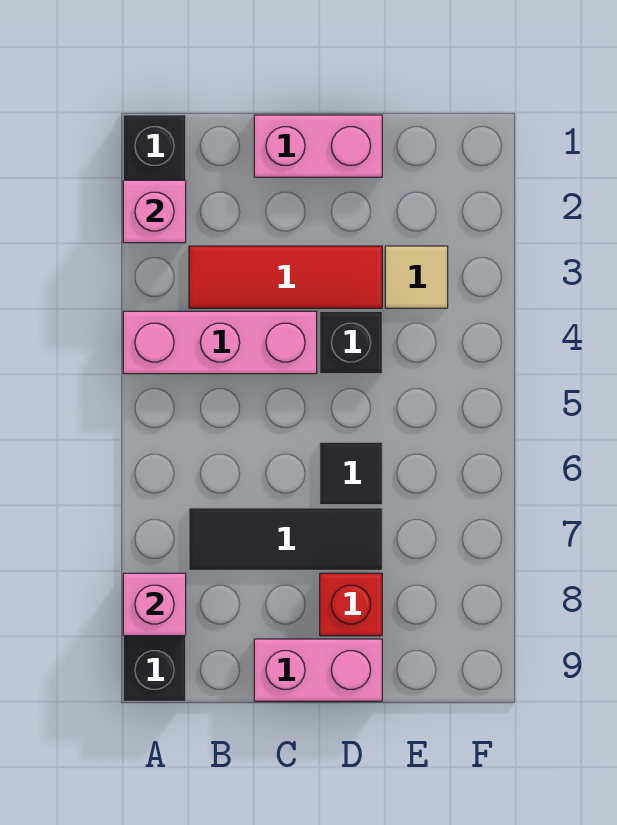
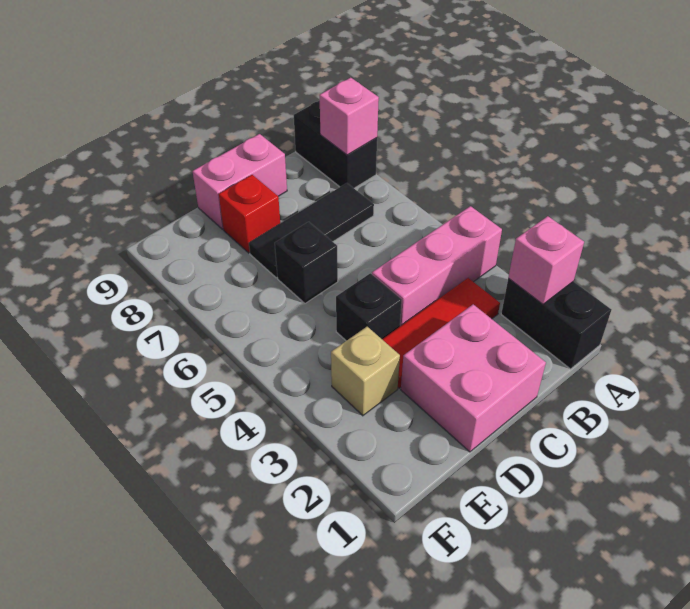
pink brick C1:D1 level 1 -> pink brick C1:D2 level 1
black tile D6 level 1 -> black brick D6 level 1
tan tile E3 level 1 -> tan brick E3 level 1

